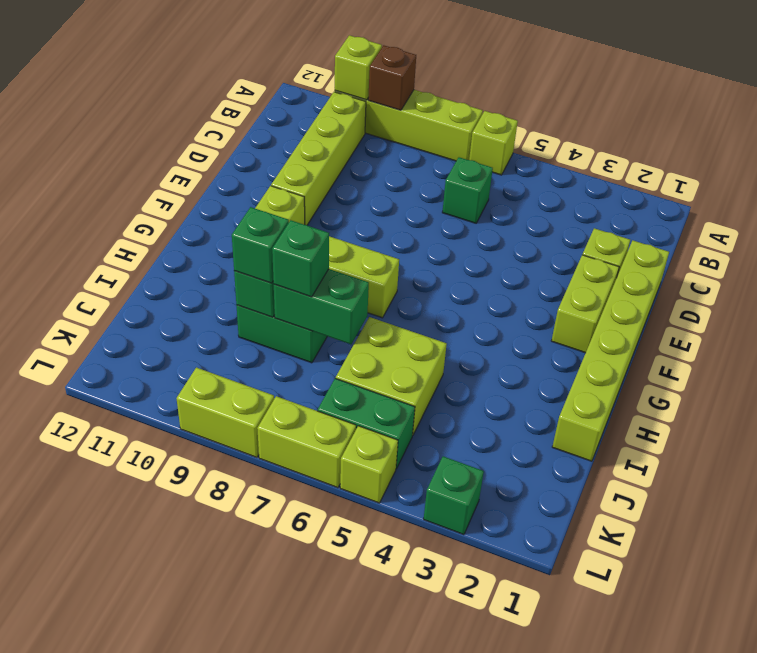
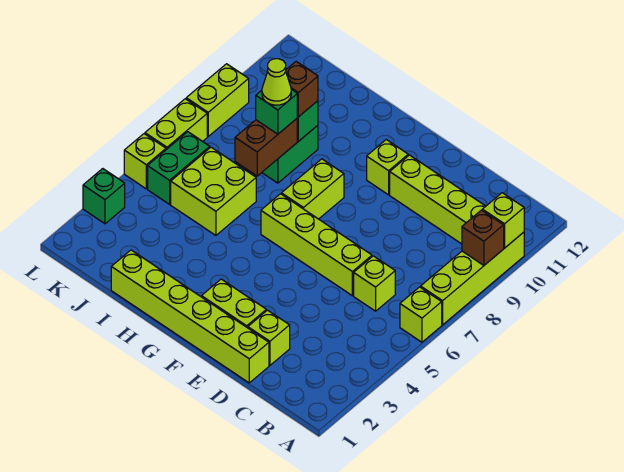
green brick C6 level 1 -> lime brick C6 level 1
none -> lime brick D6:G6 level 1
green brick I7:I8 level 2 -> brown brick I7:I8 level 2
none -> lime cone I8 level 4
green brick I9 level 3 -> brown brick I9 level 3

